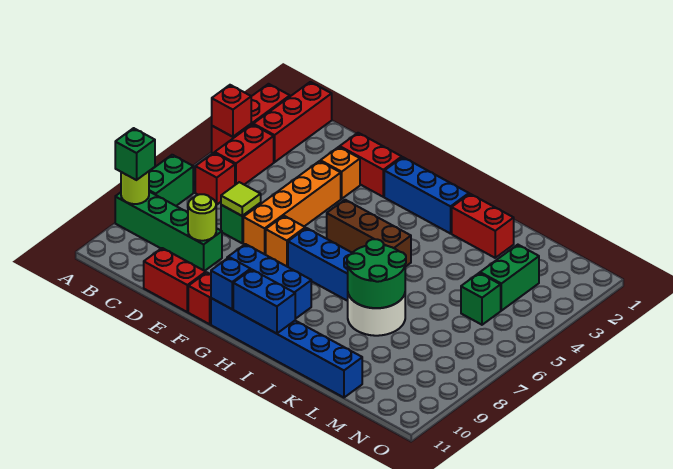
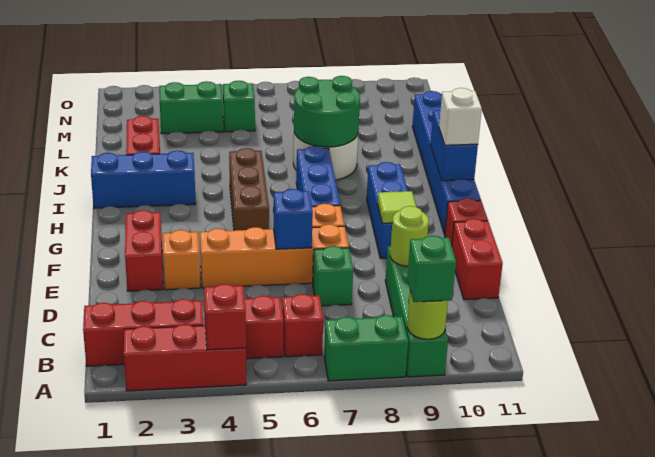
lime tile D7 level 2 -> lime tile F9 level 2
blue brick G2:I2 level 1 -> blue brick I1:I3 level 1
blue brick G11 level 2 -> blue brick E6 level 2
none -> white brick H11 level 3

